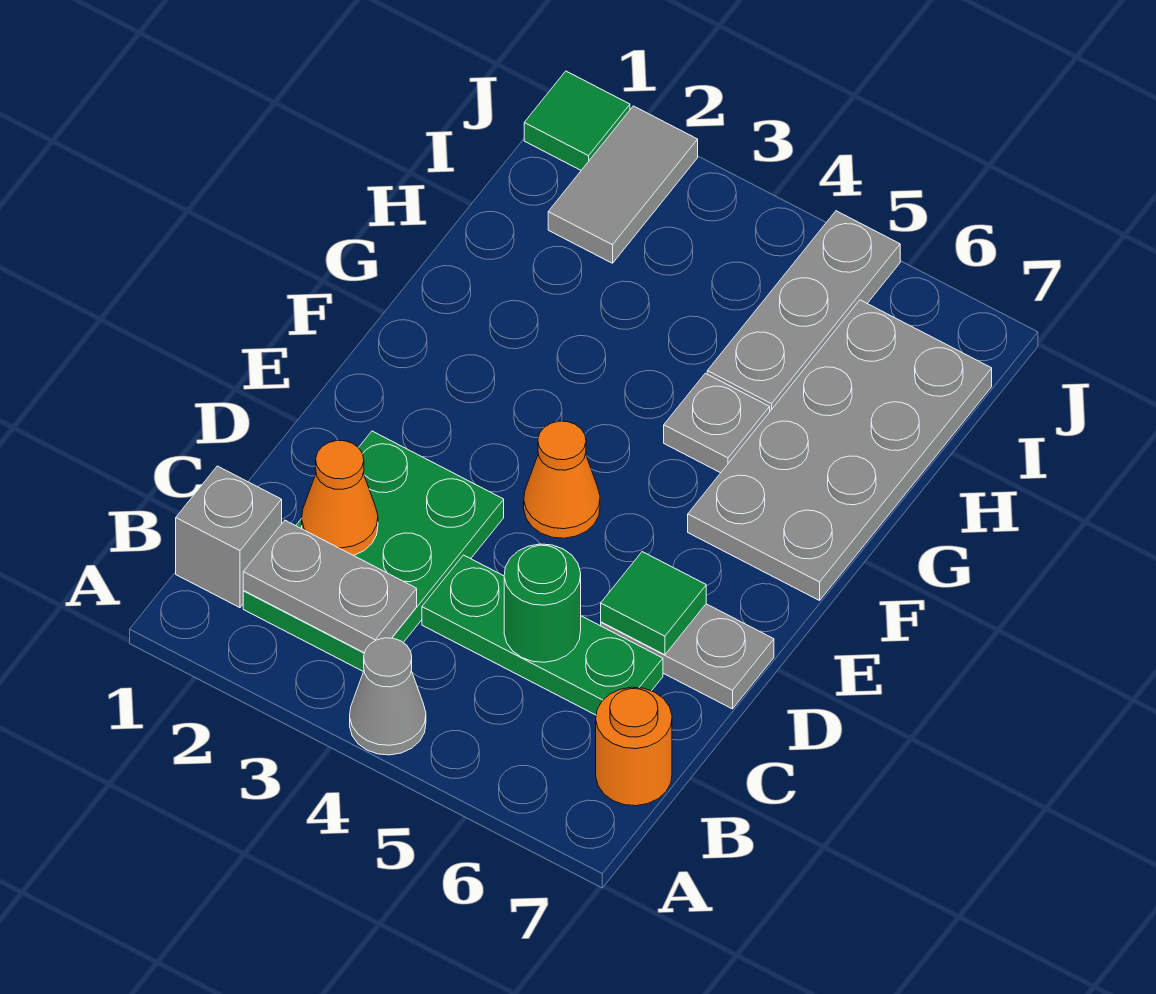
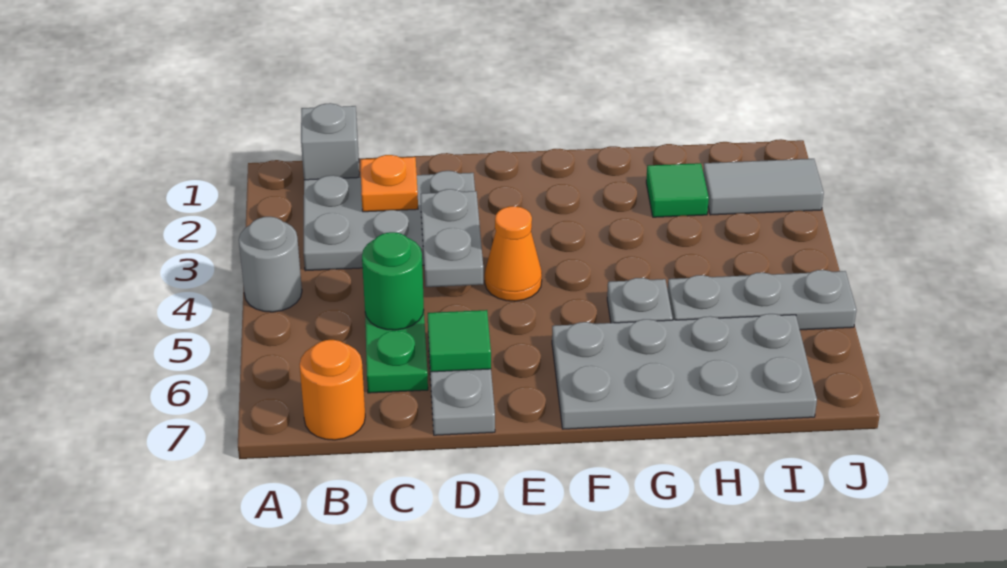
grey cone A4 level 1 -> grey round brick A4 level 1
green plate B2:D3 level 1 -> grey plate B2:D3 level 1
grey plate B2:B3 level 2 -> grey plate D3:D4 level 2
orange cone C2 level 2 -> orange plate C2 level 2
green tile J1 level 1 -> green tile H2 level 1

